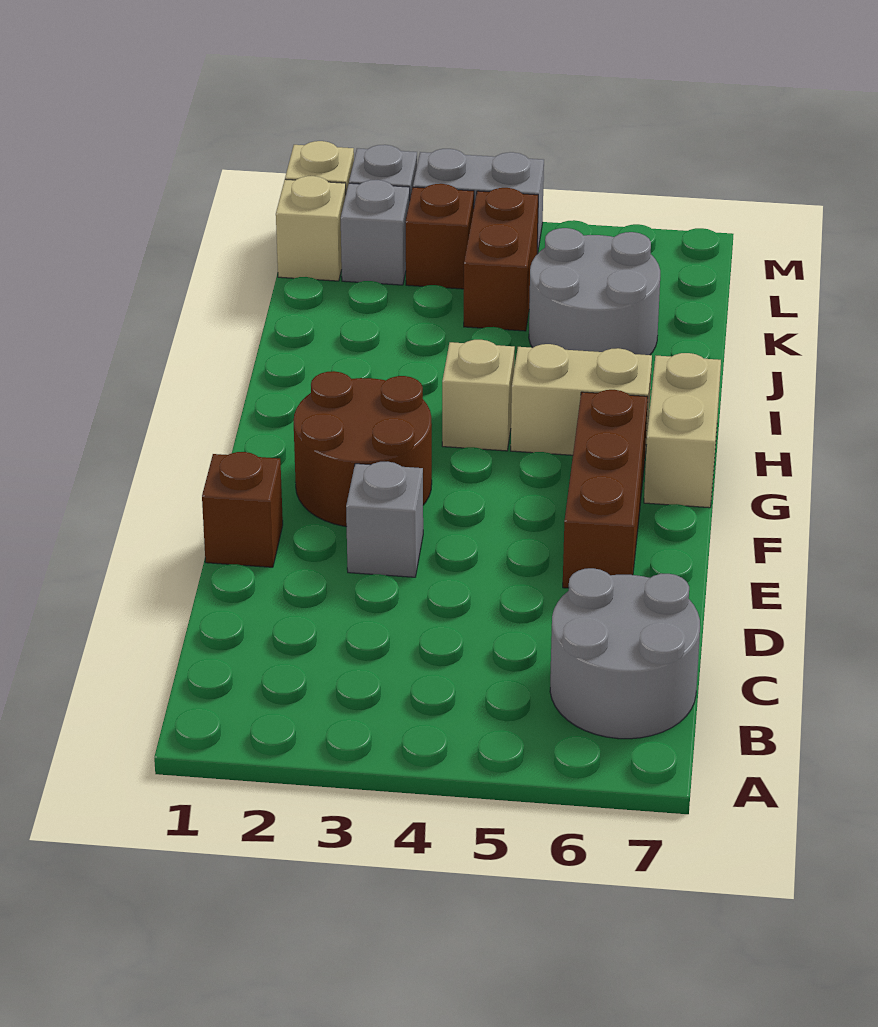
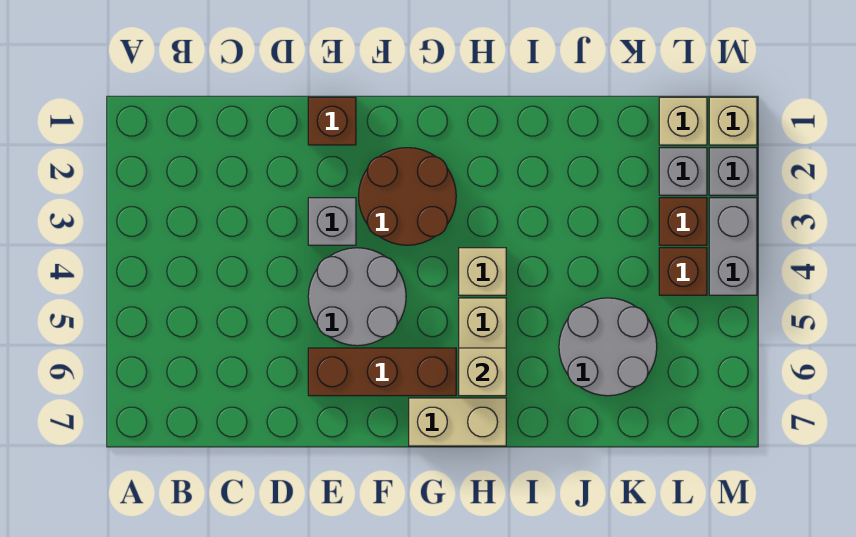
grey round brick B6:C7 level 1 -> grey round brick E4:F5 level 1
none -> tan brick H6 level 2
brown brick K4:L4 level 1 -> brown brick L4 level 1

